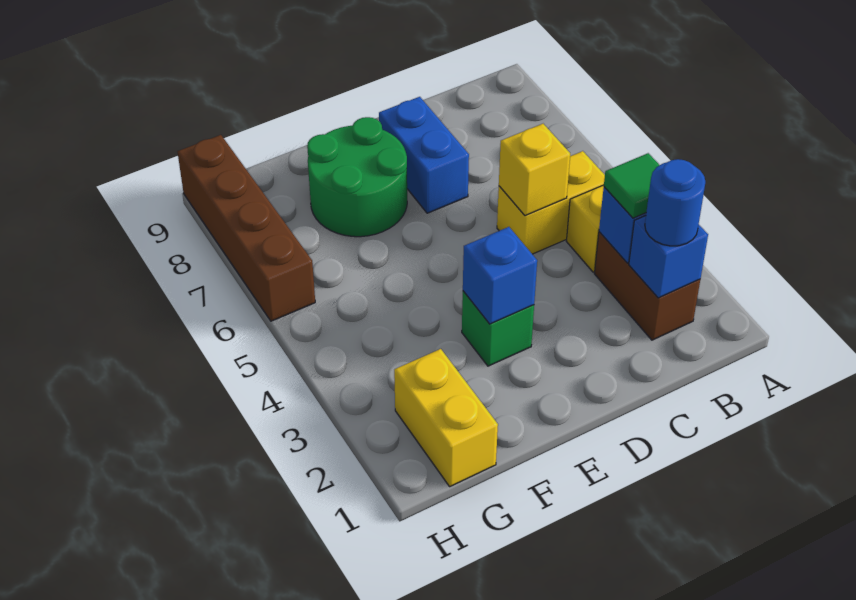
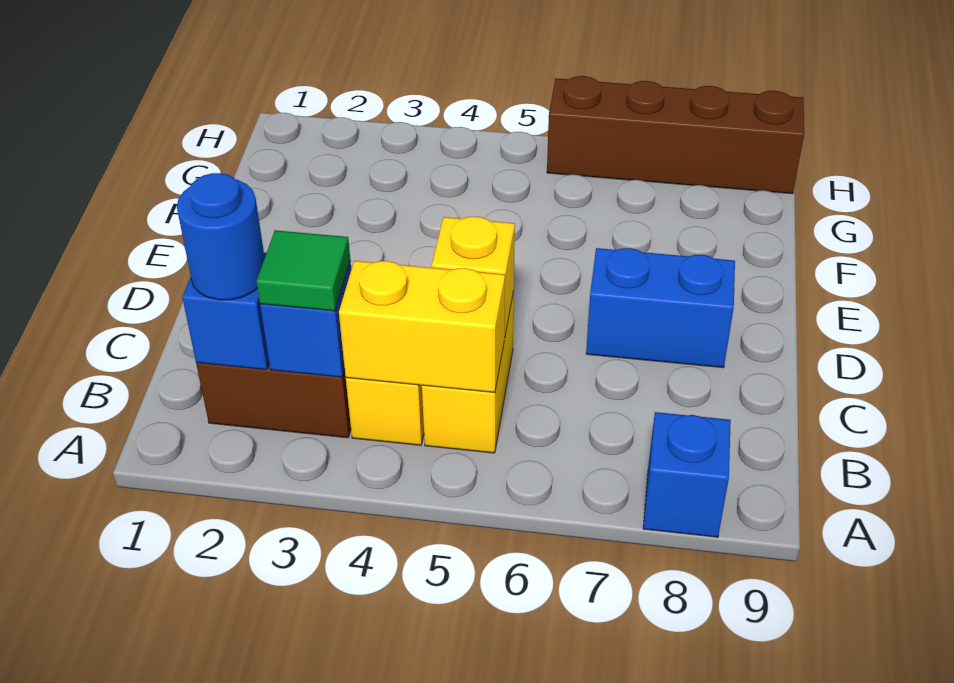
green brick E3 level 1 -> none
blue brick E3 level 2 -> blue brick A8 level 1
green round brick E7:F8 level 1 -> none
yellow brick G1:G2 level 1 -> yellow brick B4:B5 level 2

